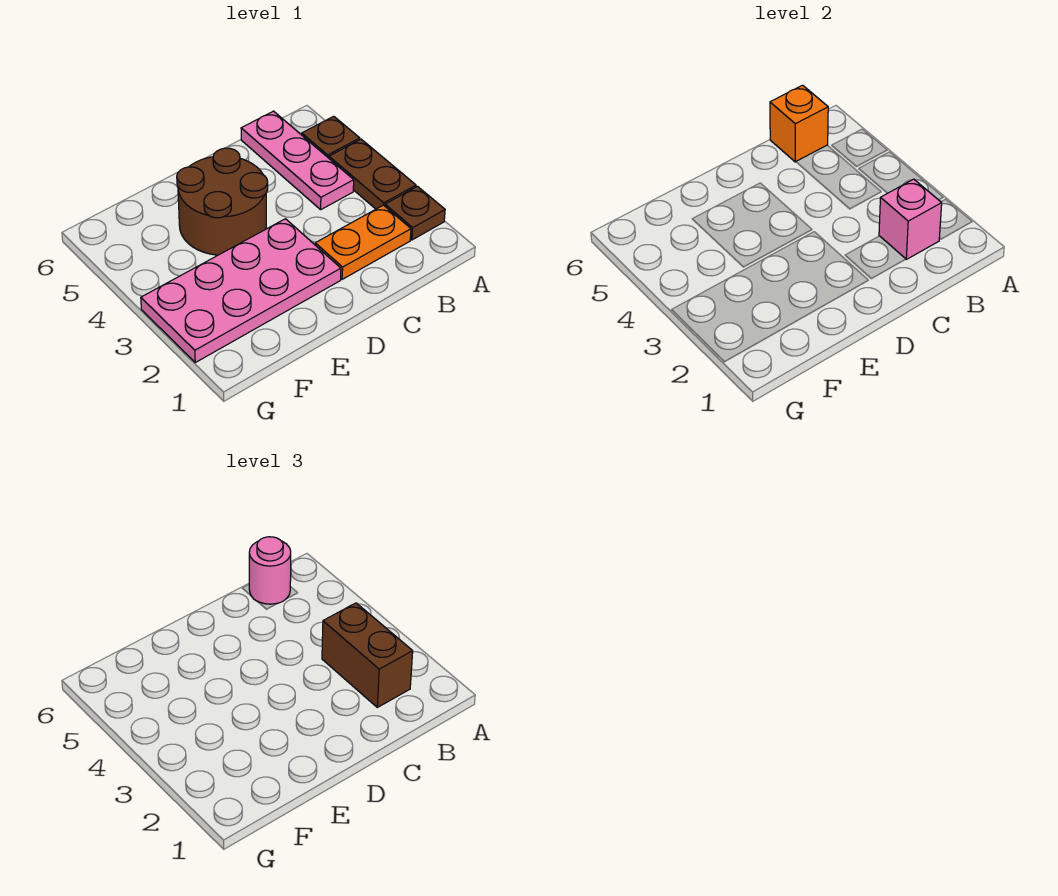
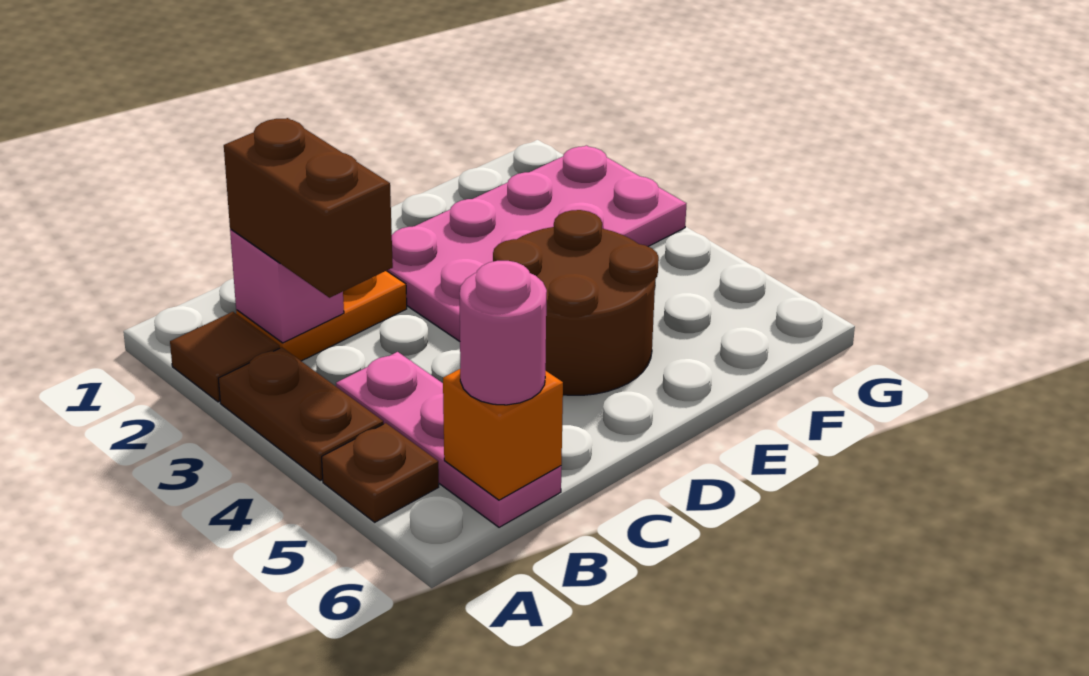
brown plate A2 level 1 -> brown tile A2 level 1

